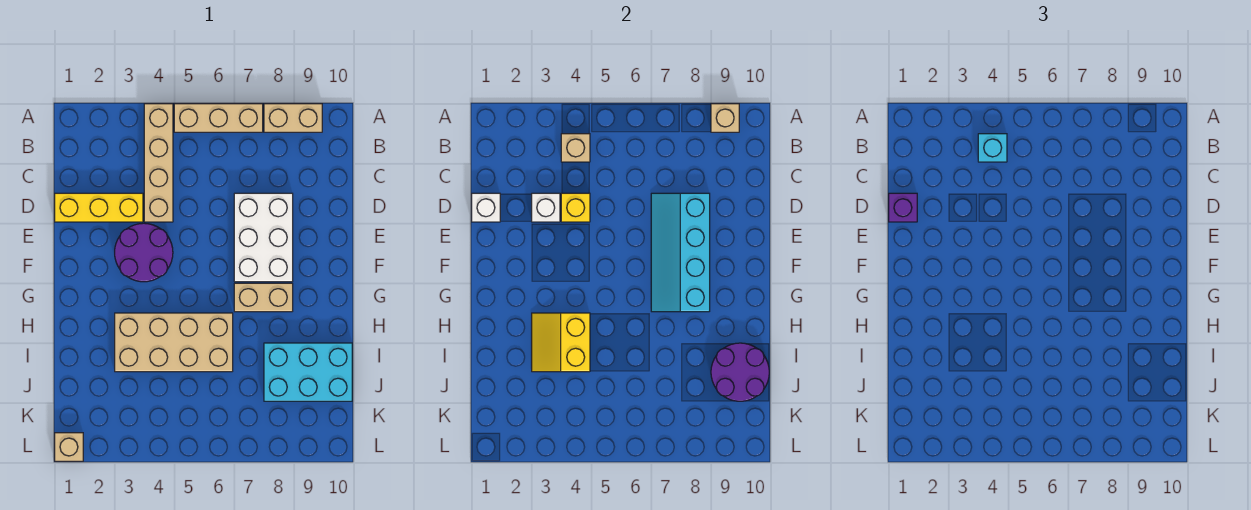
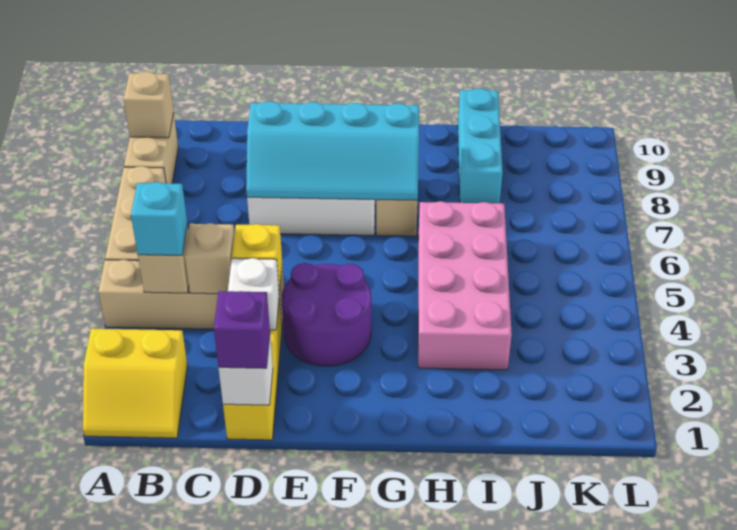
tan brick H3:I6 level 1 -> pink brick H3:I6 level 1
yellow slope H3:I4 level 2 top 4 -> yellow slope A1:B2 level 1 top 2
cyan brick I8:J10 level 1 -> cyan brick I8:I10 level 1
purple round brick I9:J10 level 2 -> none
tan brick L1 level 1 -> tan brick C4 level 2

